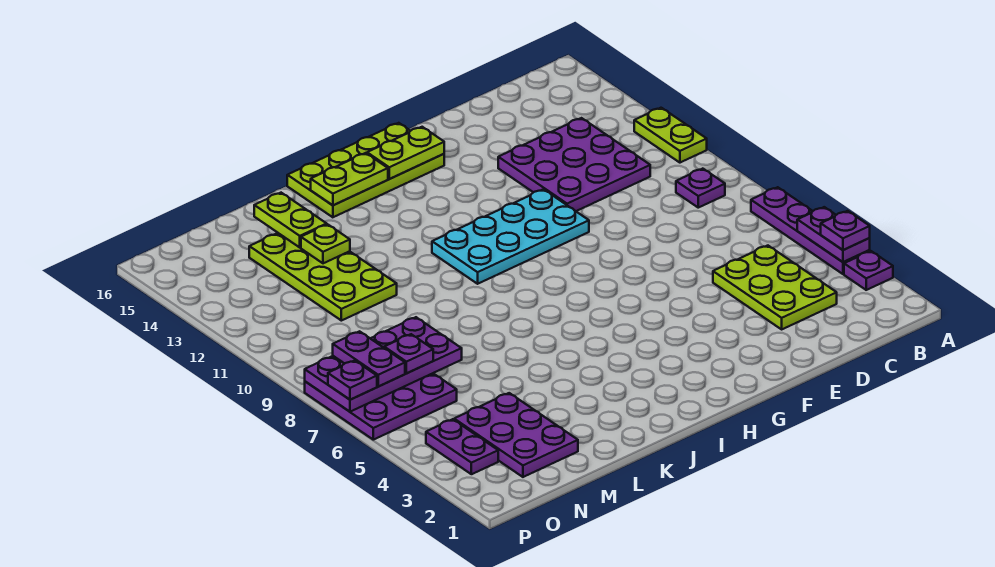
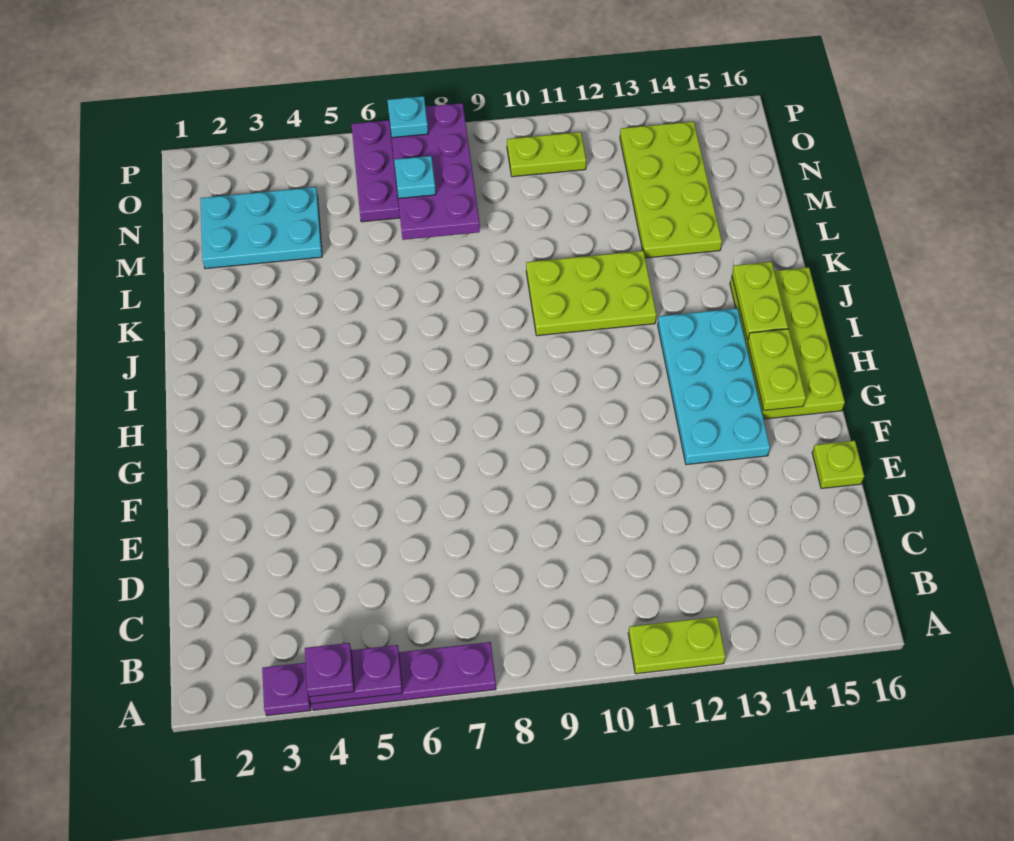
purple plate B9 level 1 -> none
lime plate C3:D5 level 1 -> lime plate J10:K12 level 1
purple plate C11:E13 level 1 -> none
cyan plate F10:I11 level 1 -> cyan plate F13:I14 level 1
lime plate L11:M14 level 1 -> lime plate L13:O14 level 1
lime plate L13 level 2 -> lime plate E16 level 1
lime plate L14:L15 level 2 -> lime plate O10:O11 level 1
purple plate M2:N4 level 1 -> cyan plate M2:N4 level 1
purple plate N7 level 3 -> cyan plate N7 level 3
purple plate O3:O4 level 1 -> none
purple plate O7:O8 level 3 -> none
purple plate P7 level 3 -> cyan plate P7 level 3

